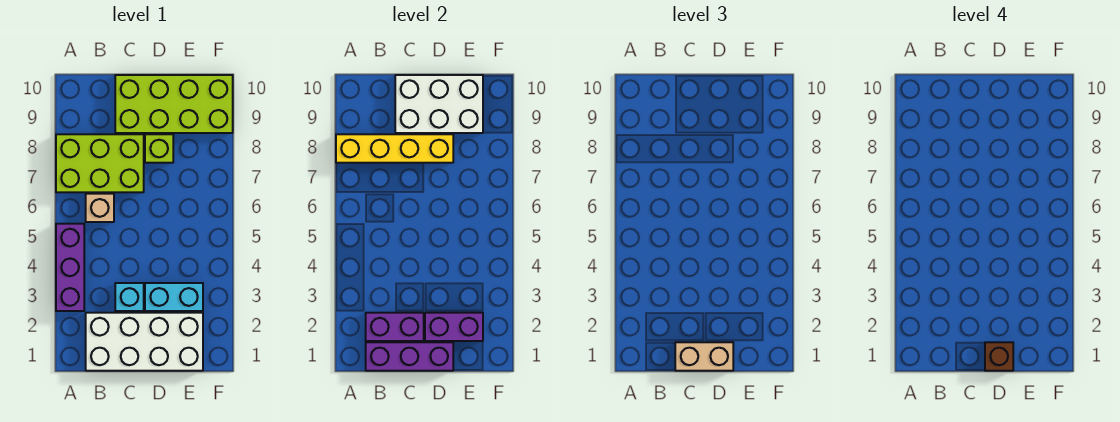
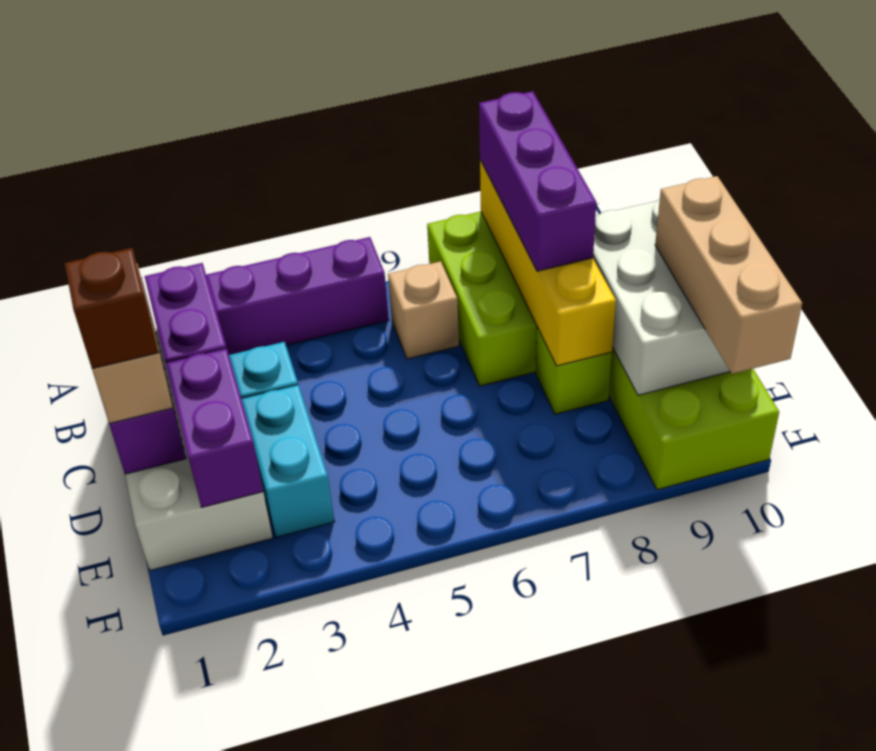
none -> purple brick A8:C8 level 3
none -> tan brick D10:F10 level 3

